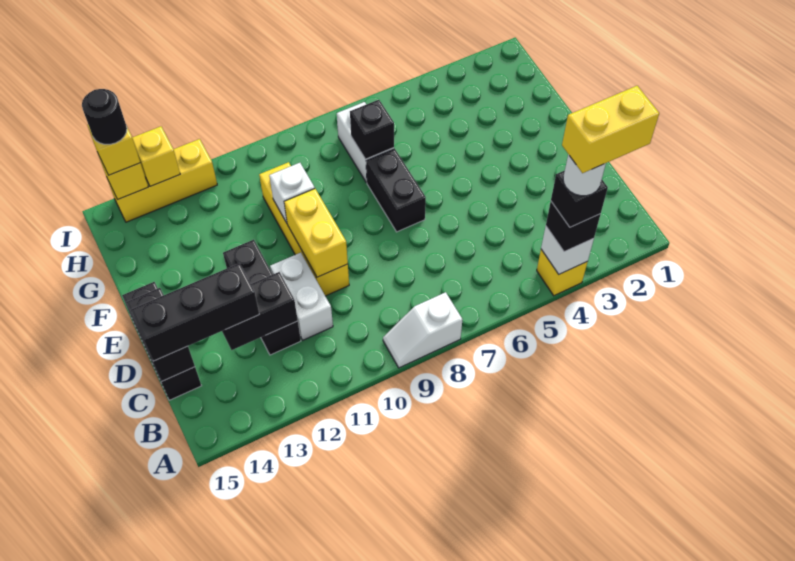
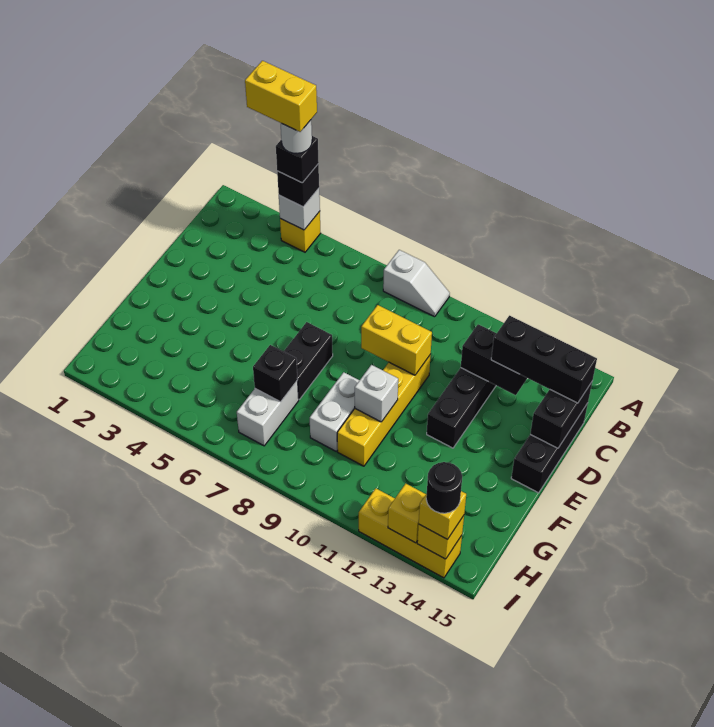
white brick C11:D11 level 1 -> white brick F9:G9 level 1
yellow brick D10:E10 level 2 -> yellow brick D9:D10 level 2

